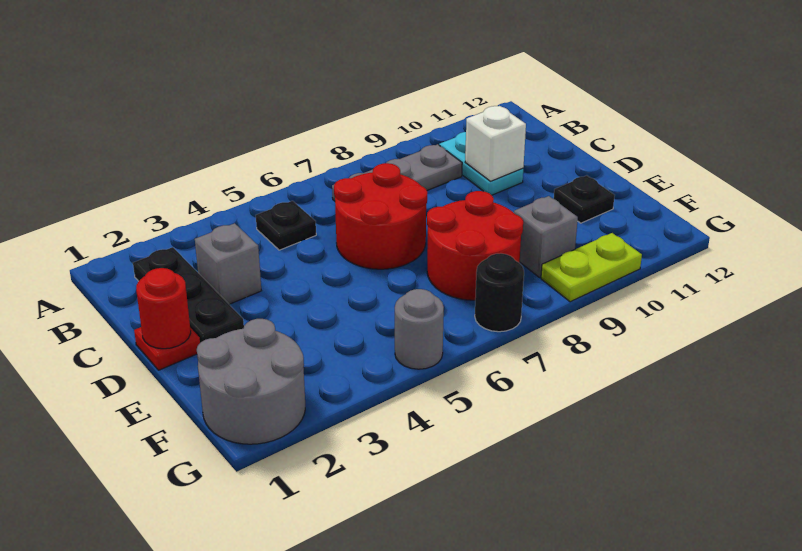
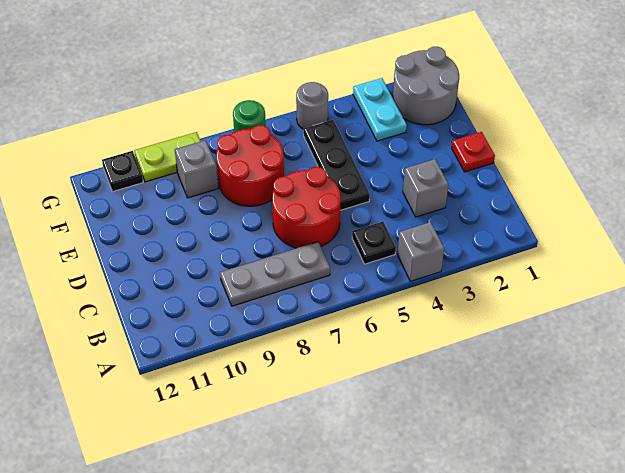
none -> grey brick A4 level 1
black plate B2:D2 level 1 -> black plate D5:F5 level 1
cyan plate B10:C10 level 1 -> cyan plate F3:G3 level 1
white brick C10 level 2 -> none
red round brick D1 level 2 -> none
black plate E11 level 1 -> black plate G11 level 1
black round brick G7 level 1 -> green round brick G7 level 1

